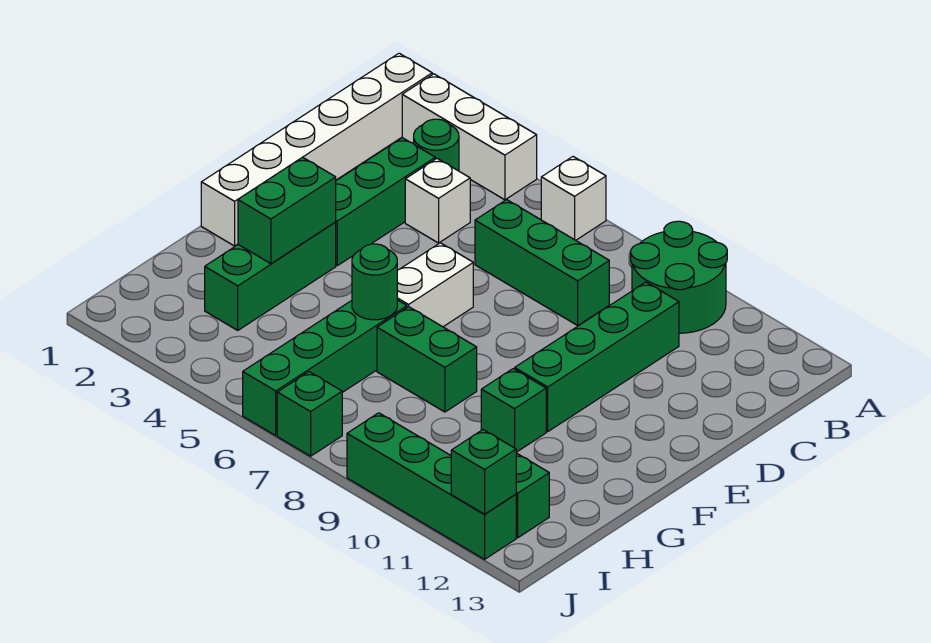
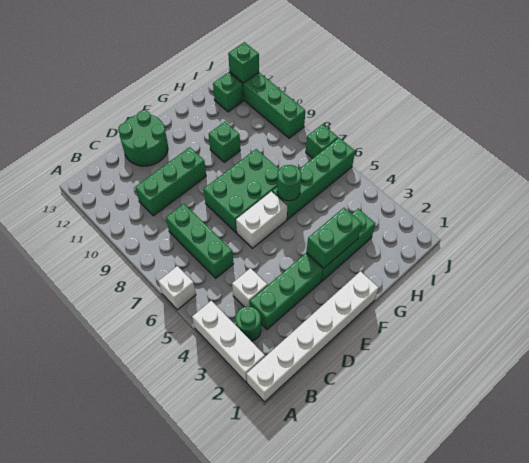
green round brick A9:B10 level 1 -> green round brick D12:E13 level 1
green brick C10:F10 level 1 -> green brick C10:E10 level 1
green brick G7:G8 level 1 -> green brick E7:G8 level 1

